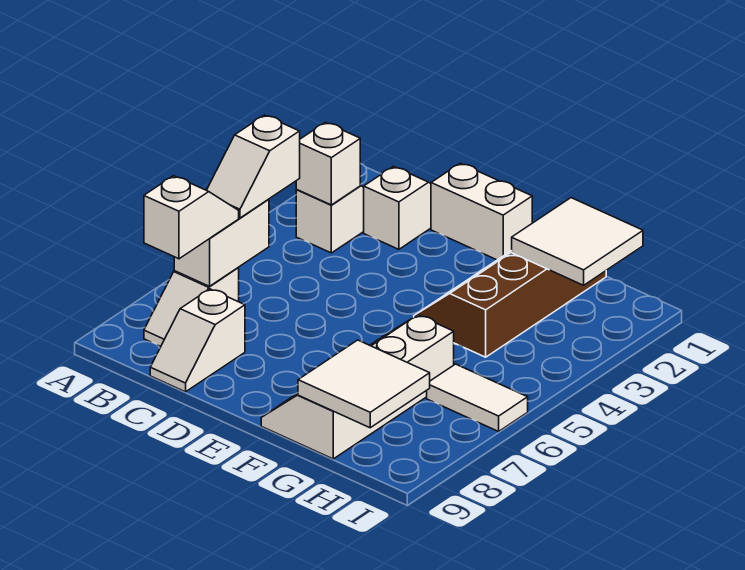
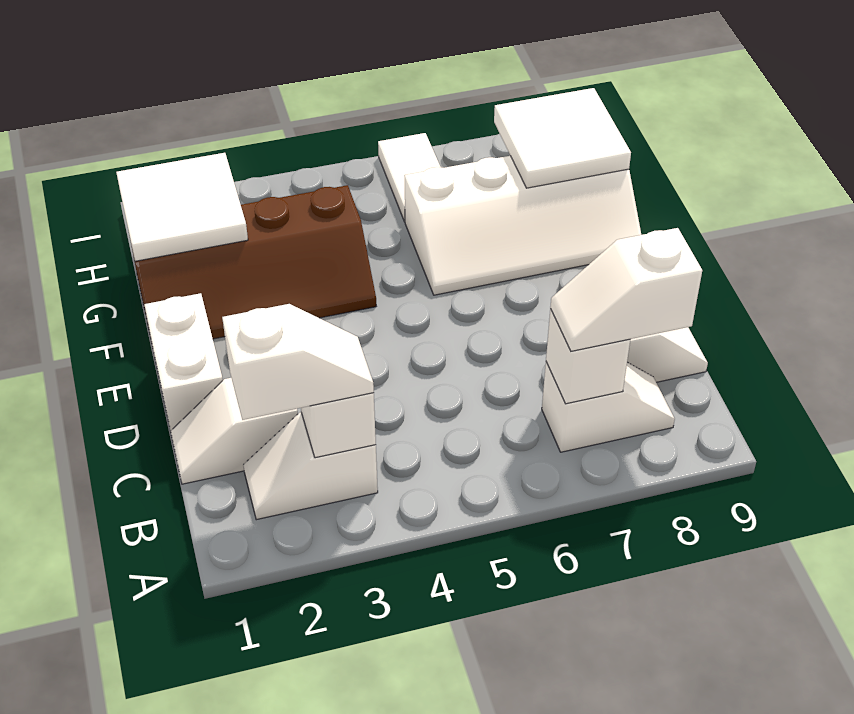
white slope B5:B6 level 3 top 5 -> white slope B2:B3 level 3 top 2
white brick B6:B7 level 2 -> white brick B7 level 2

